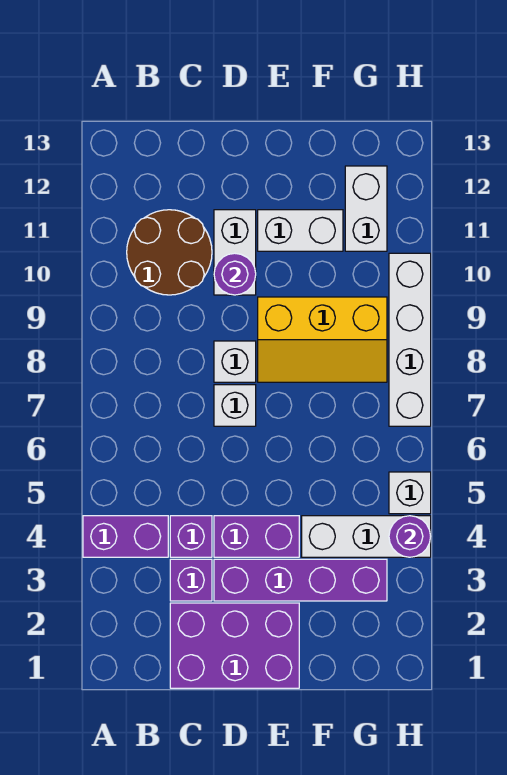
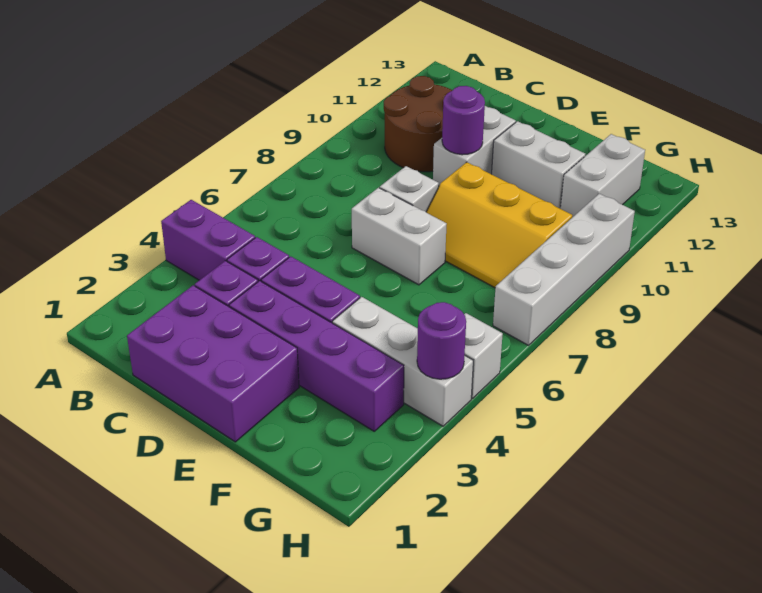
white brick D7 level 1 -> white brick D7:E7 level 1

